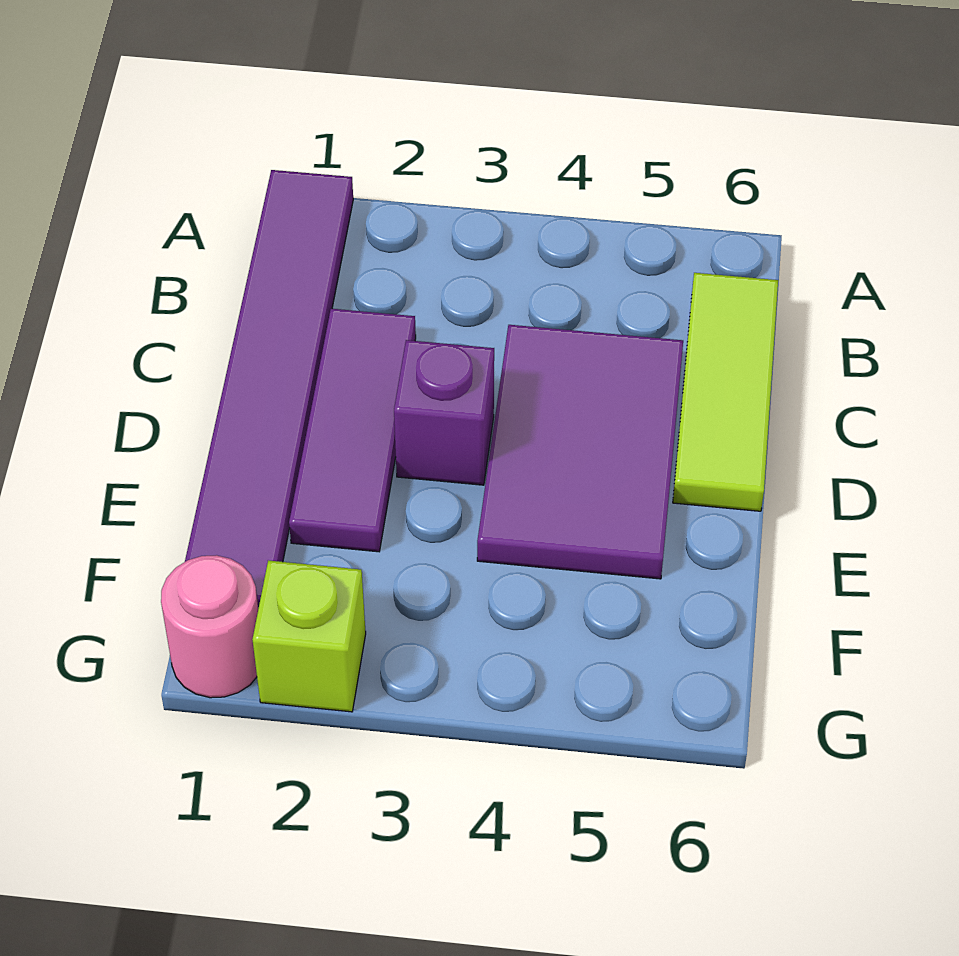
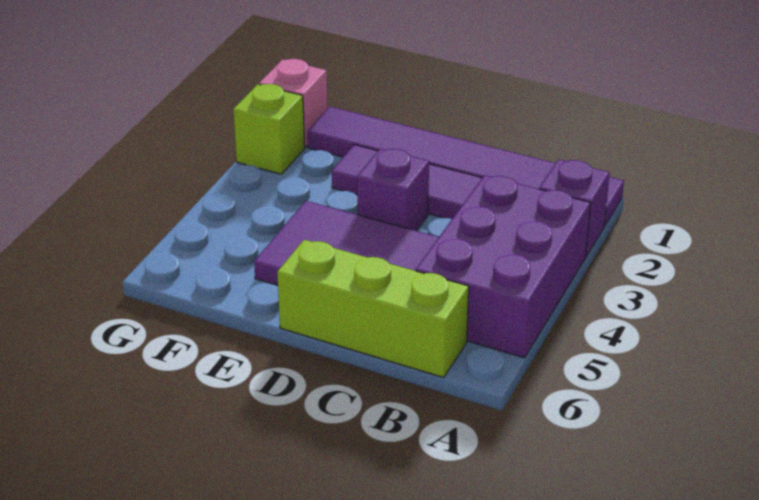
none -> purple brick A2 level 1
none -> purple brick A3:B5 level 1
lime tile B6:D6 level 1 -> lime brick B6:D6 level 1
pink round brick G1 level 1 -> pink brick G1 level 1

